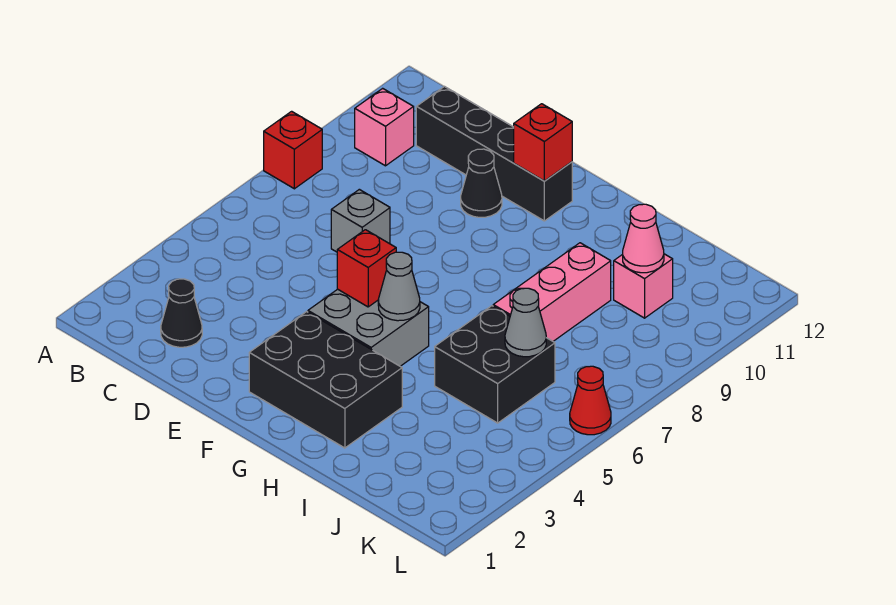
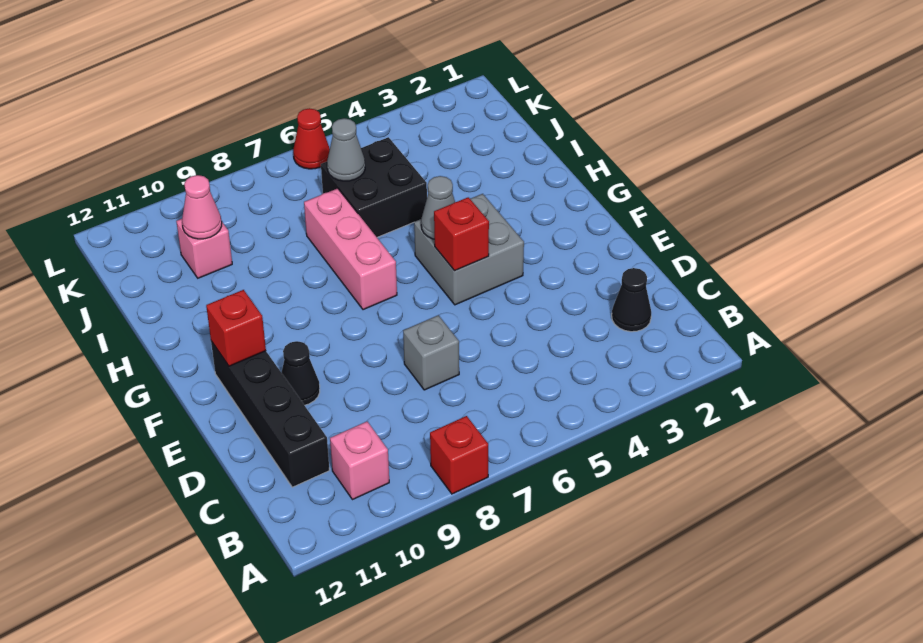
black brick F2:H3 level 1 -> none
pink brick I7:I9 level 1 -> pink brick G7:I7 level 1

